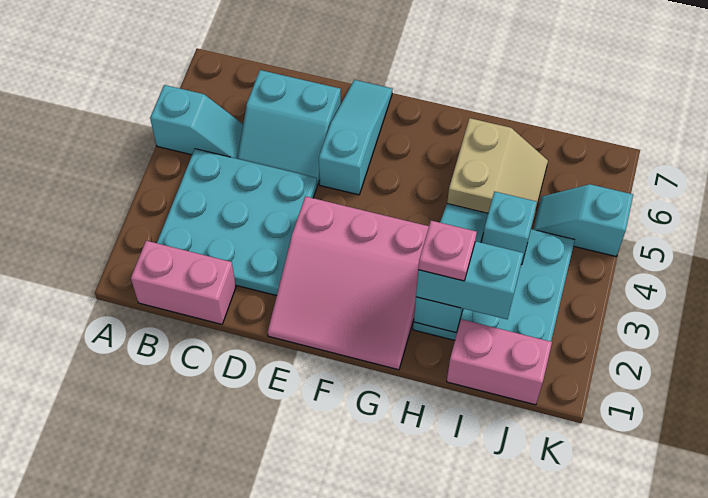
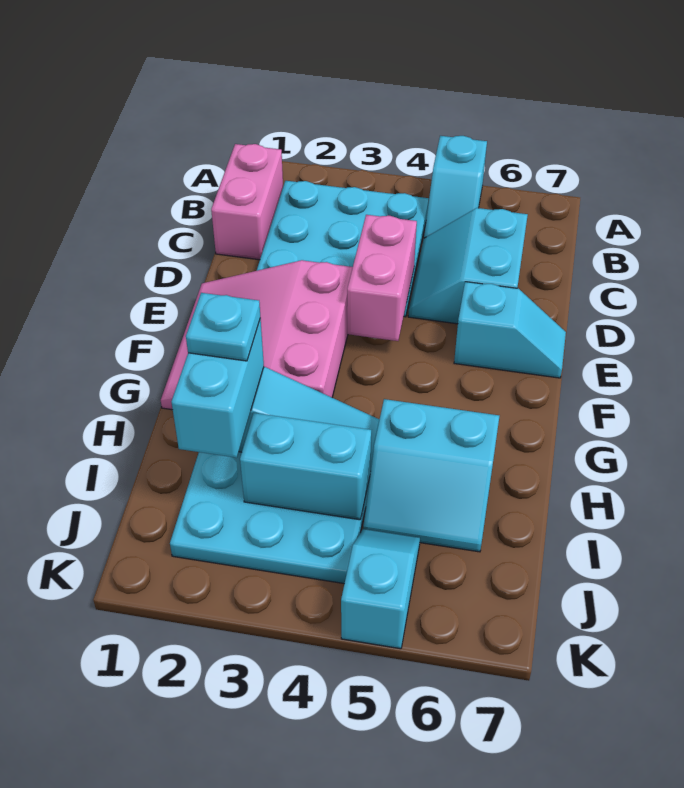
cyan slope E5:E7 level 1 top 5 -> cyan slope E6:E7 level 1 top 6
pink plate H2 level 4 -> cyan plate H2 level 4
tan slope H5:I6 level 1 top H -> cyan slope H5:I6 level 1 top H
pink brick I1:J1 level 1 -> pink brick D4:E4 level 2
cyan brick I4 level 2 -> cyan brick I3:I4 level 2

